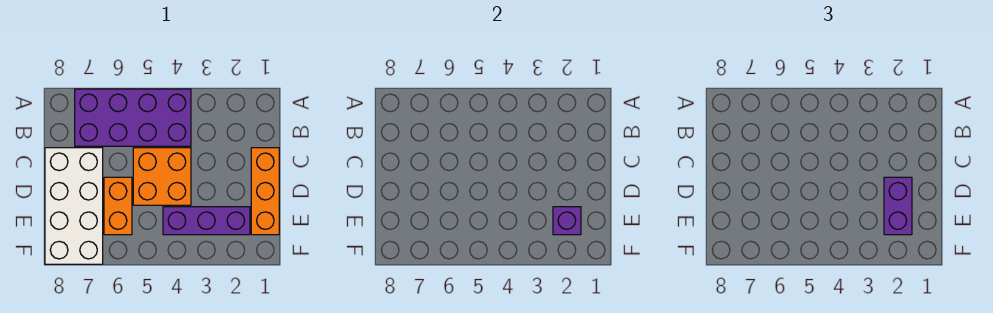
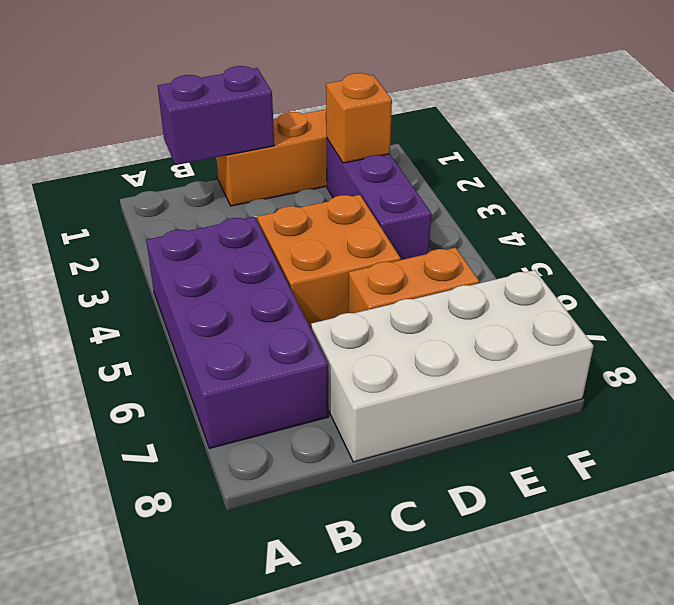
purple brick D2:E2 level 3 -> purple brick B1:C1 level 2
purple brick E2 level 2 -> orange brick E2 level 2

